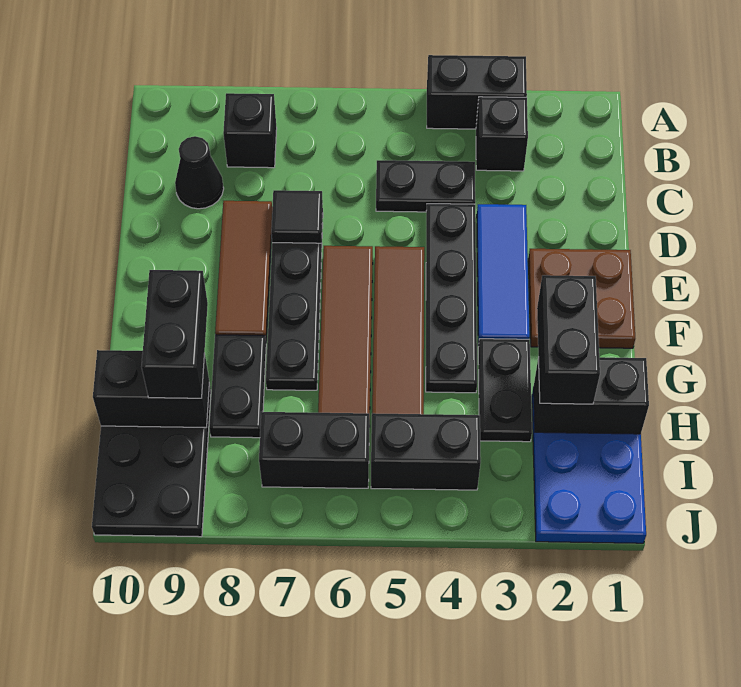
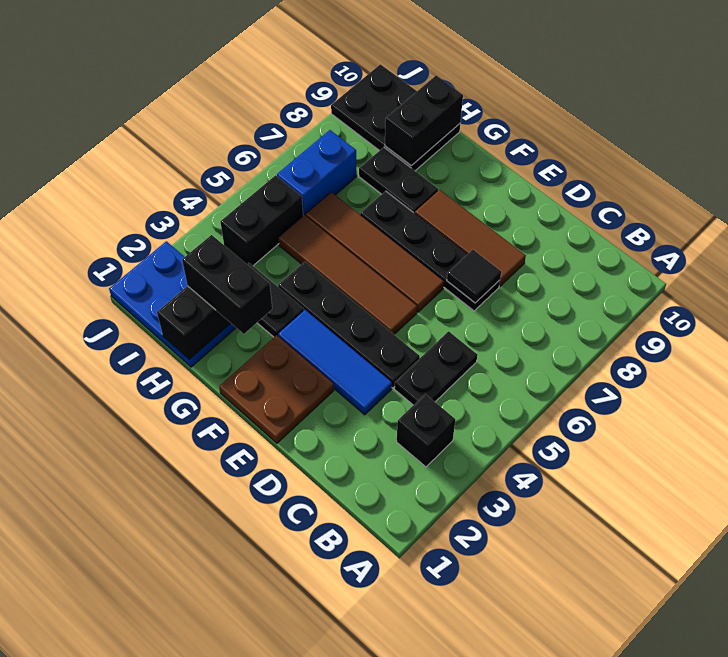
black brick A3:A4 level 1 -> none
black brick B8 level 1 -> none
black cone C9 level 1 -> none
black brick G9:H9 level 3 -> none
black brick I6:I7 level 1 -> blue brick I6:I7 level 1

